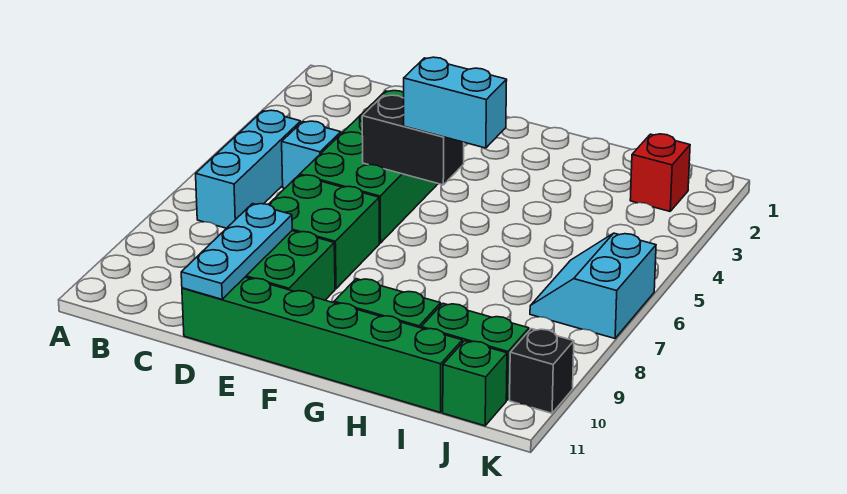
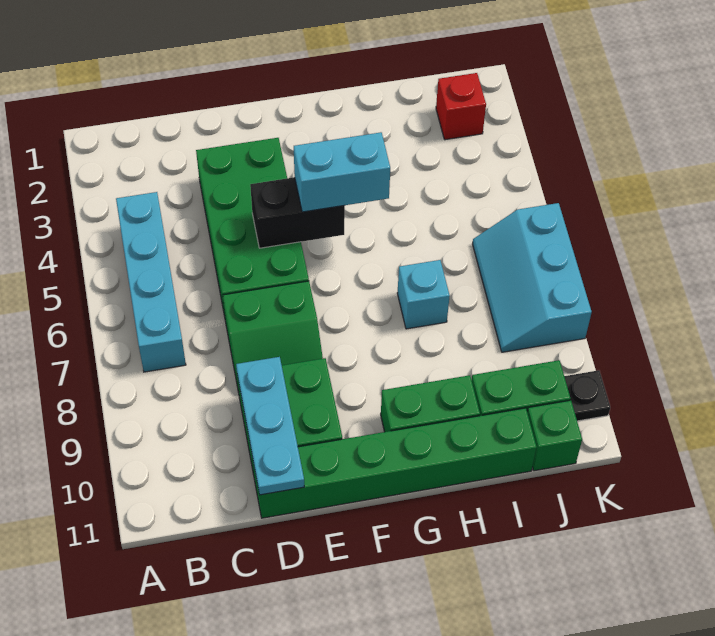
cyan brick B5:B7 level 1 -> cyan brick B4:B7 level 1
cyan brick C5 level 1 -> cyan brick H7 level 1
green brick D7:E8 level 1 -> green slope D7:E8 level 1 top 7
cyan slope J6:K7 level 1 top K -> cyan slope J6:K8 level 1 top K
black brick K10 level 1 -> black plate K10 level 1

